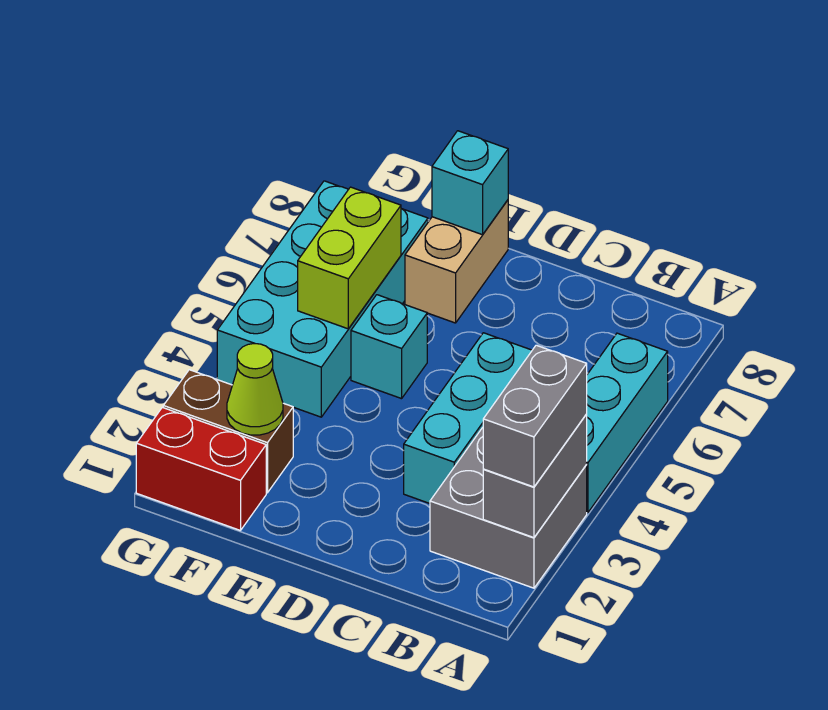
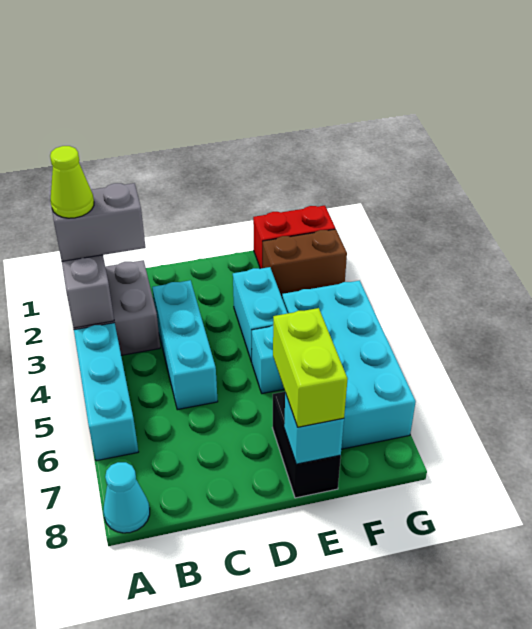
grey brick A2:A3 level 3 -> grey brick A2:B2 level 3
none -> cyan cone A8 level 1
none -> cyan brick E3:E4 level 1
tan brick E7:E8 level 1 -> black brick E7:E8 level 1
lime cone F2 level 2 -> lime cone A2 level 4
lime brick F5:F6 level 2 -> lime brick E7:E8 level 3

